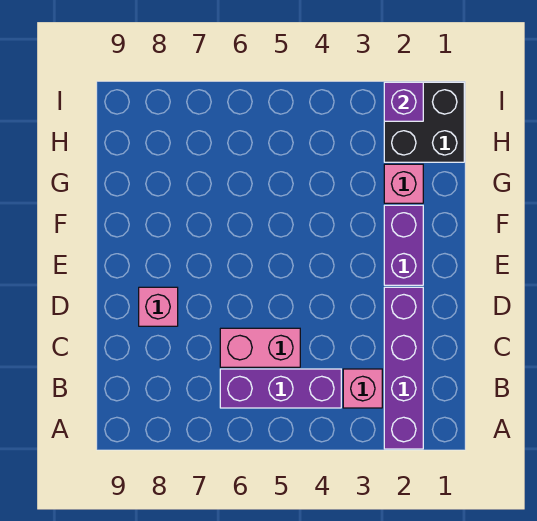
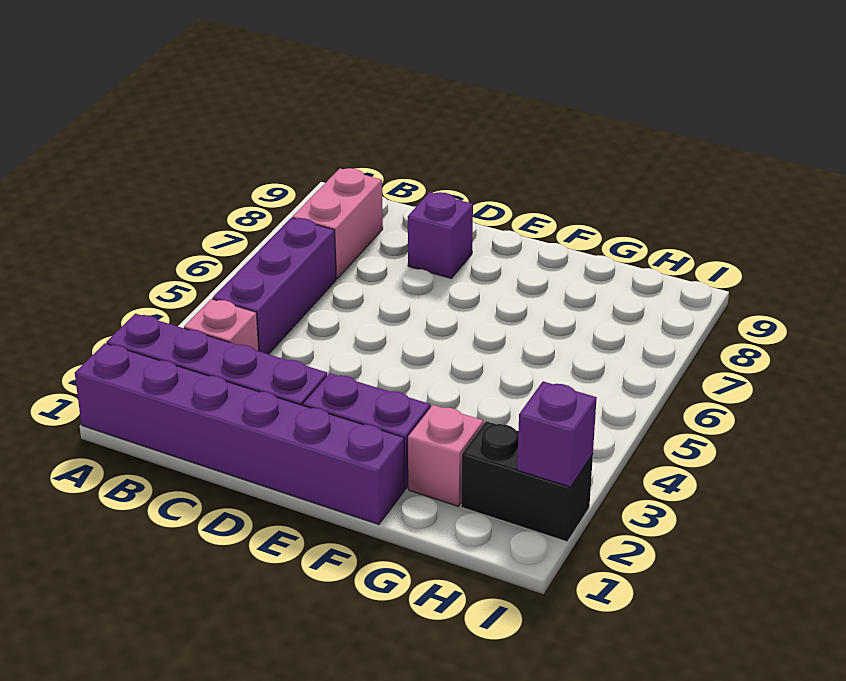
none -> purple brick A1:F1 level 1
pink brick C5:C6 level 1 -> pink brick B7:B8 level 1
pink brick D8 level 1 -> purple brick D8 level 1
black brick H1:I2 level 1 -> black brick H2:I2 level 1

